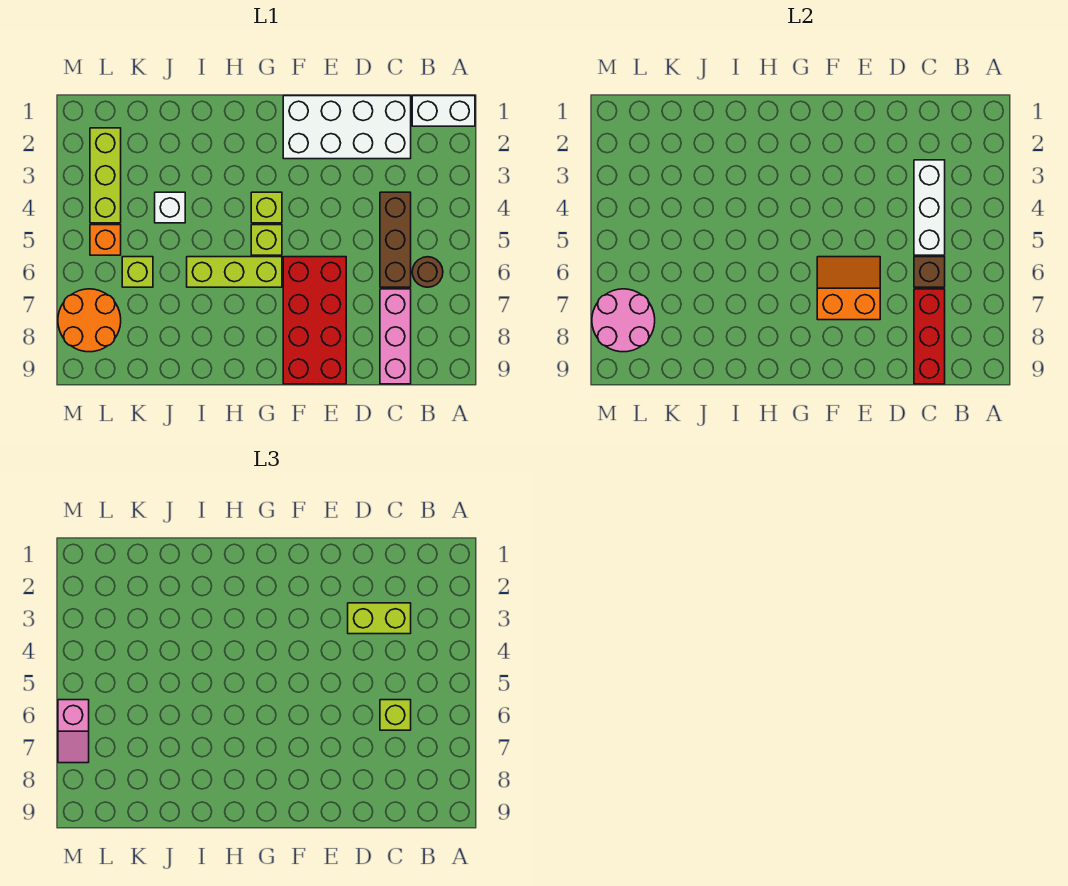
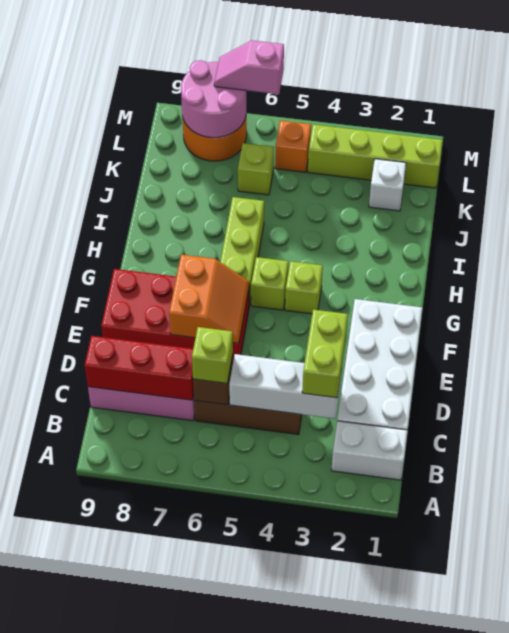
white brick A1:B1 level 1 -> white brick B1:B2 level 1
brown round brick B6 level 1 -> none
white brick J4 level 1 -> white brick K2 level 1
lime brick L2:L4 level 1 -> lime brick L1:L4 level 1

